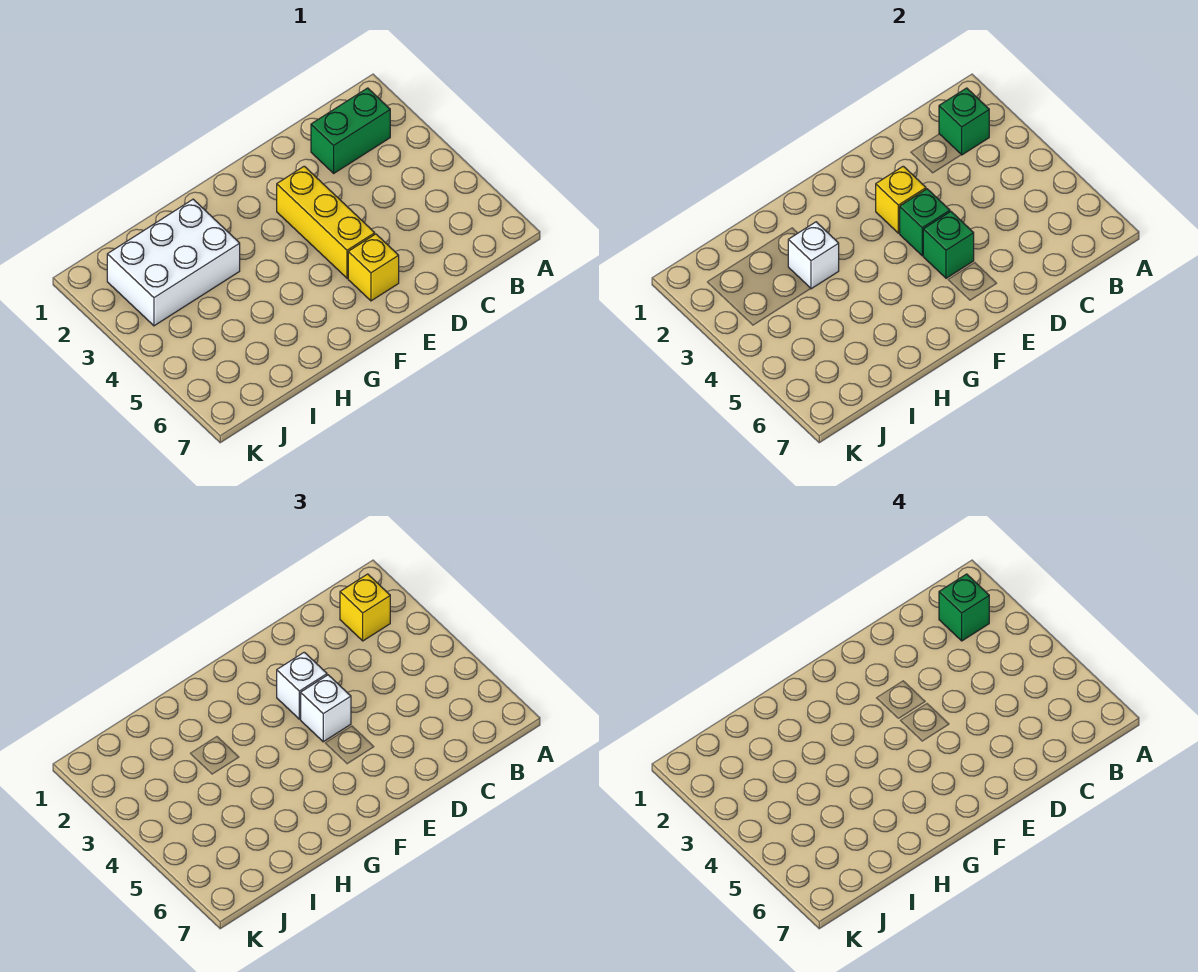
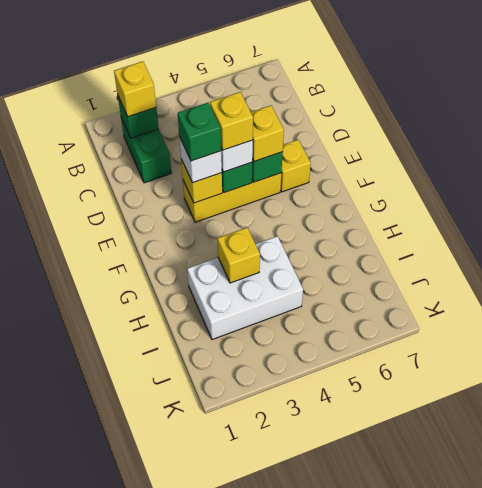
green brick B2 level 4 -> green brick E3 level 4
none -> yellow brick E4 level 4
none -> yellow brick E5 level 3
white brick H2:J3 level 1 -> white brick H2:I4 level 1
white brick H3 level 2 -> yellow brick H3 level 2

